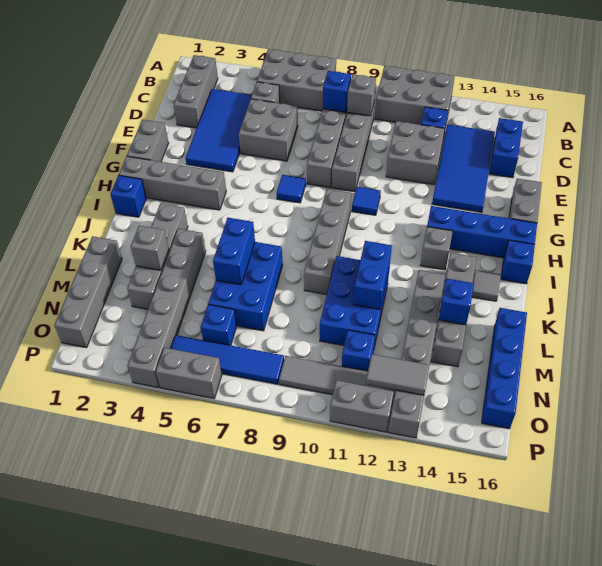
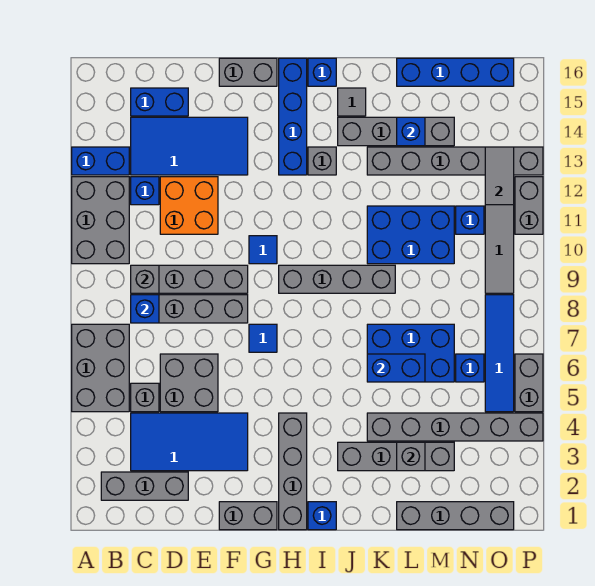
grey brick D11:E12 level 1 -> orange brick D11:E12 level 1
blue brick K11:L11 level 2 -> blue brick A13:B13 level 1

